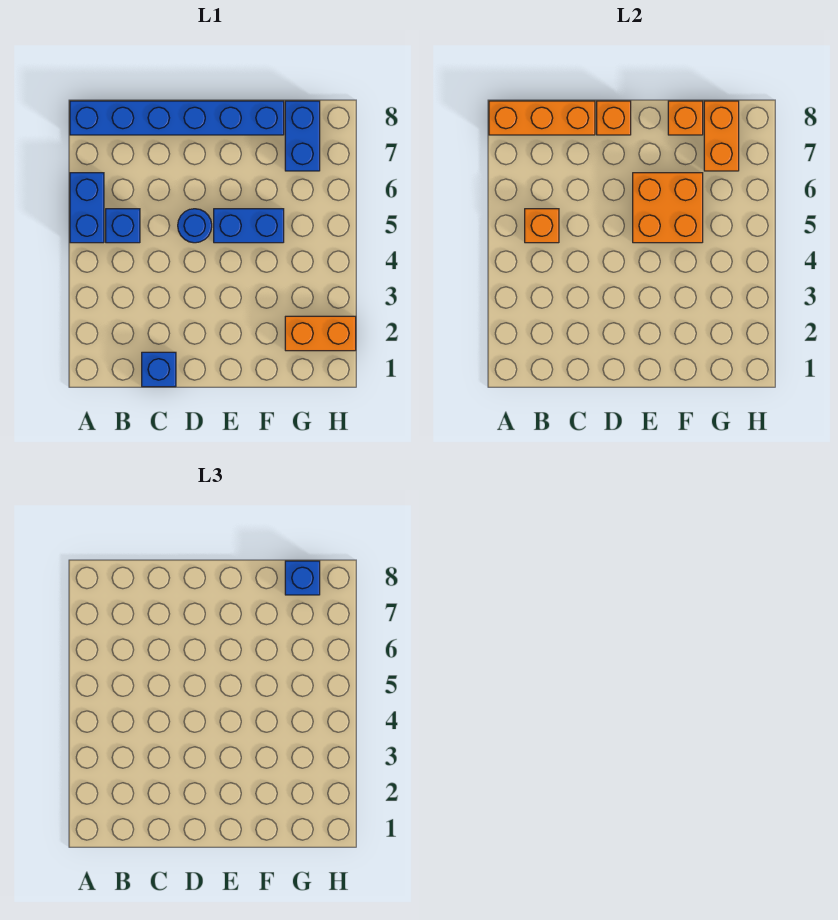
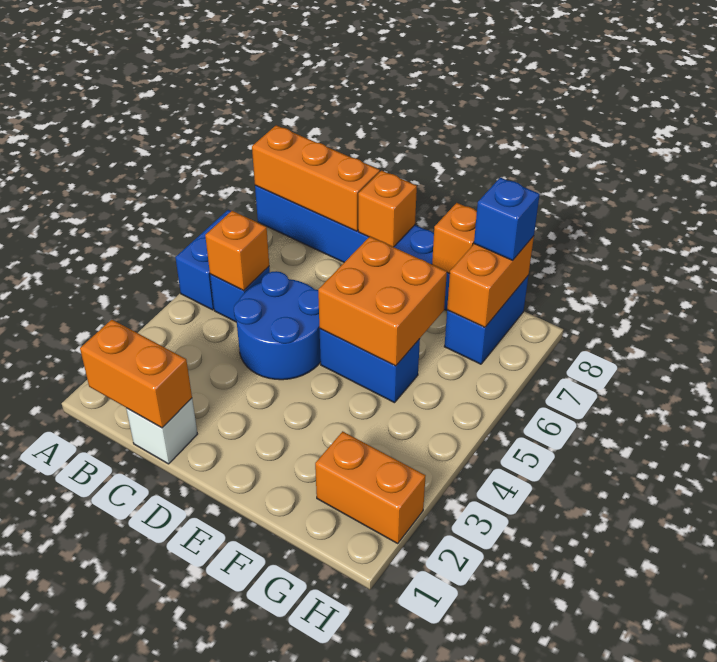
none -> orange brick B1:C1 level 2
blue brick C1 level 1 -> white brick C1 level 1
blue round brick D5 level 1 -> blue round brick C4:D5 level 1

